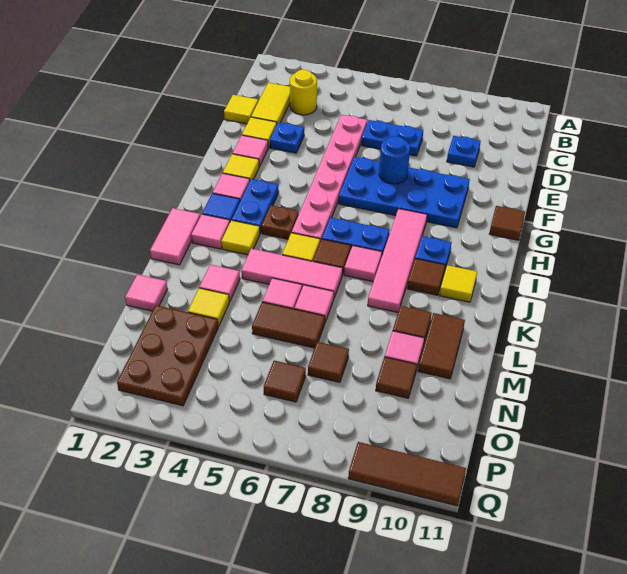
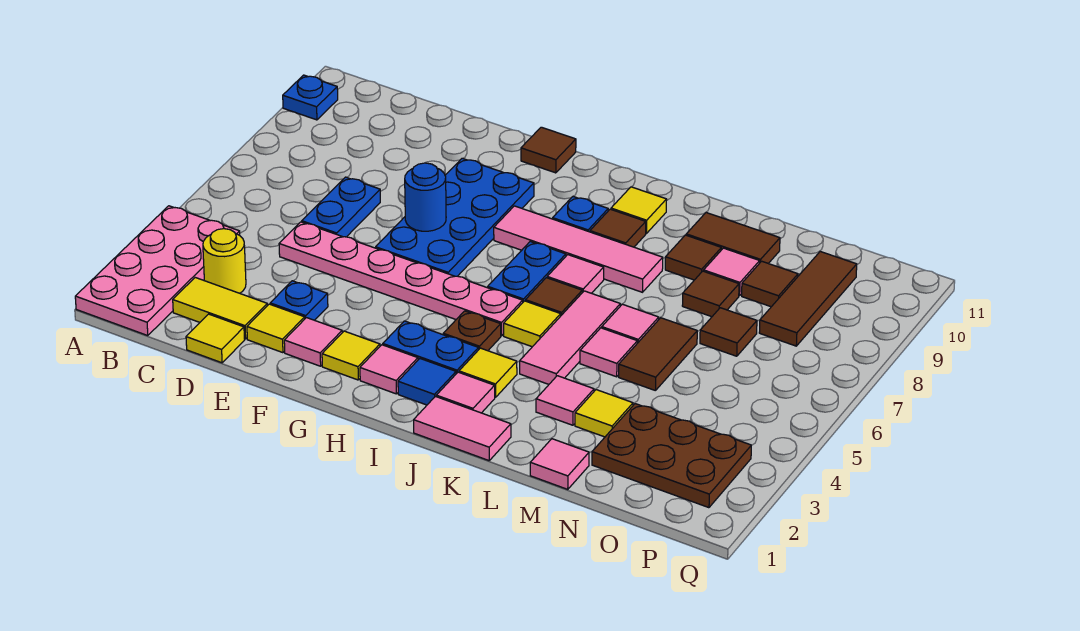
none -> pink plate A1:B4 level 1
blue plate D9 level 1 -> blue plate A10 level 1
brown tile O6 level 1 -> brown tile M8 level 1
brown tile Q9:Q11 level 1 -> brown tile O8:O10 level 1

